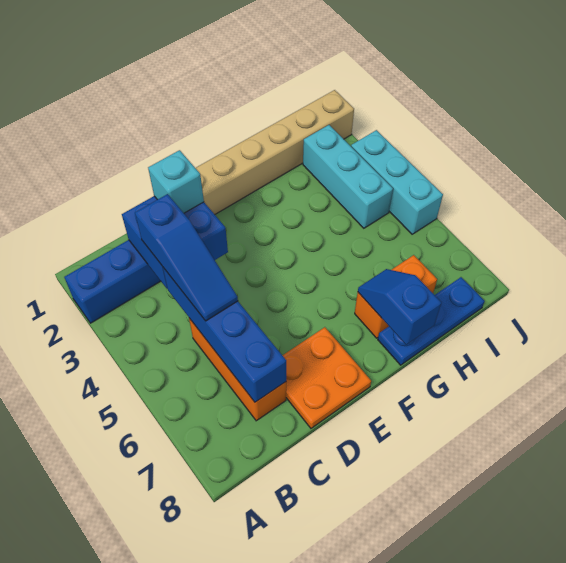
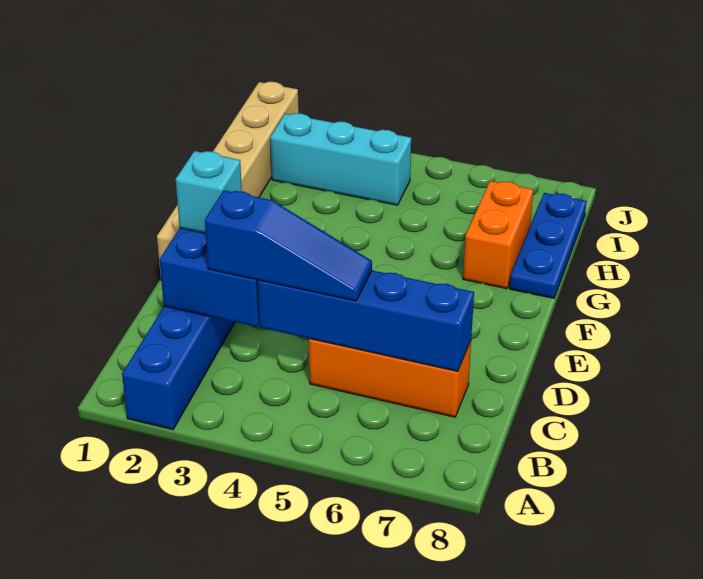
orange plate D7:E8 level 1 -> none
blue slope G7:G8 level 2 top 8 -> none
cyan brick J3:J5 level 1 -> none

